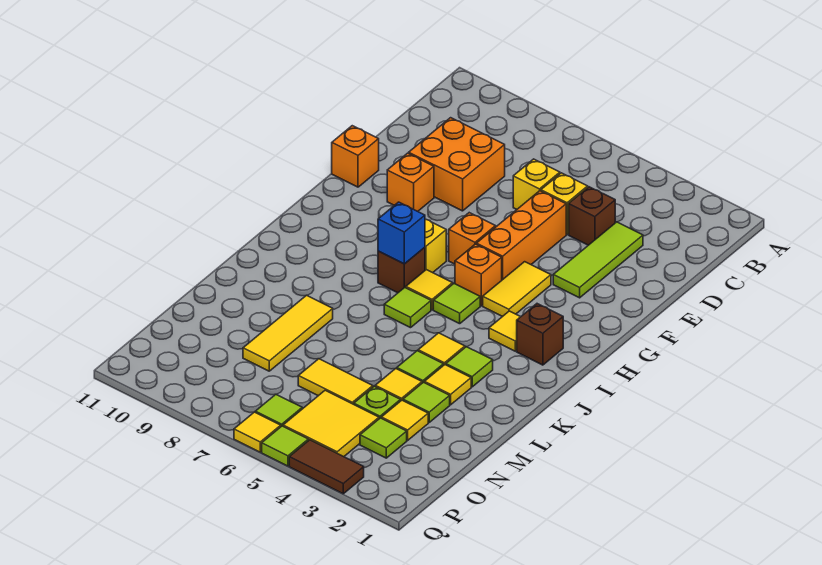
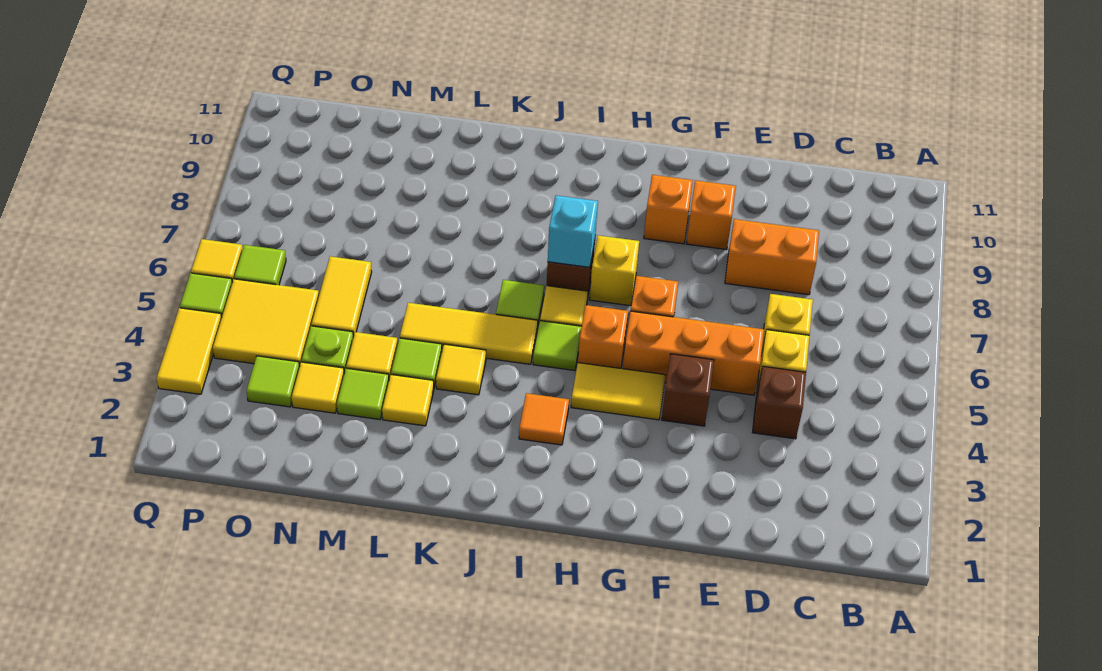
lime tile D3:F3 level 1 -> none
orange brick D8:E9 level 1 -> orange brick D8:E8 level 1
orange brick F11 level 1 -> orange brick G9 level 1
brown brick I2 level 1 -> brown brick F4 level 1
yellow tile I3 level 1 -> orange tile I3 level 1
blue brick I7 level 2 -> cyan brick I7 level 2
lime tile K3 level 1 -> none
yellow tile L8:N8 level 1 -> yellow tile J5:L5 level 1
brown tile Q3:Q4 level 1 -> yellow tile Q3:Q4 level 1

